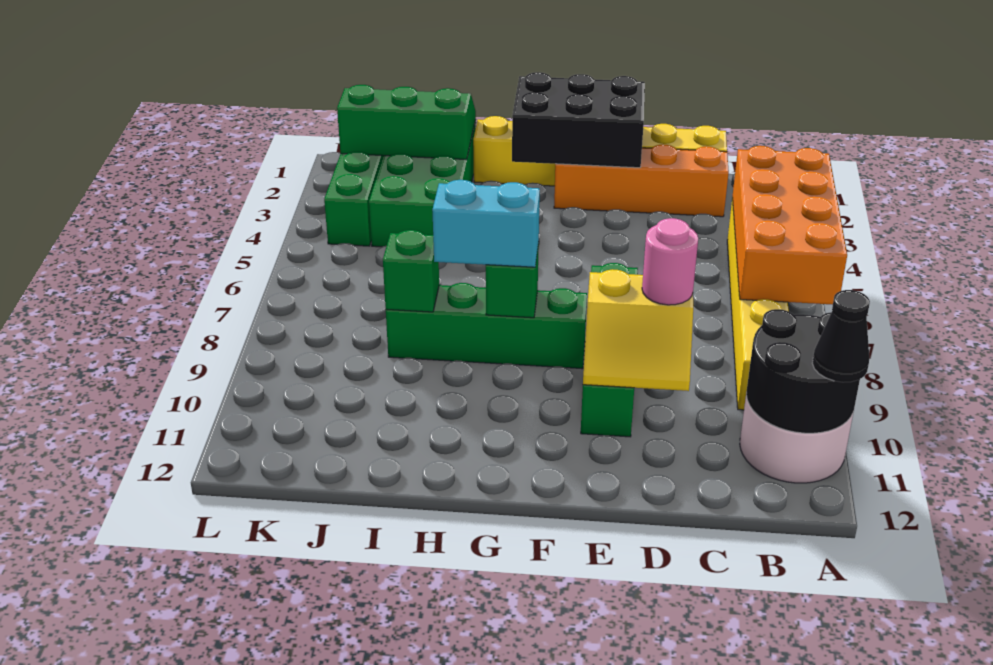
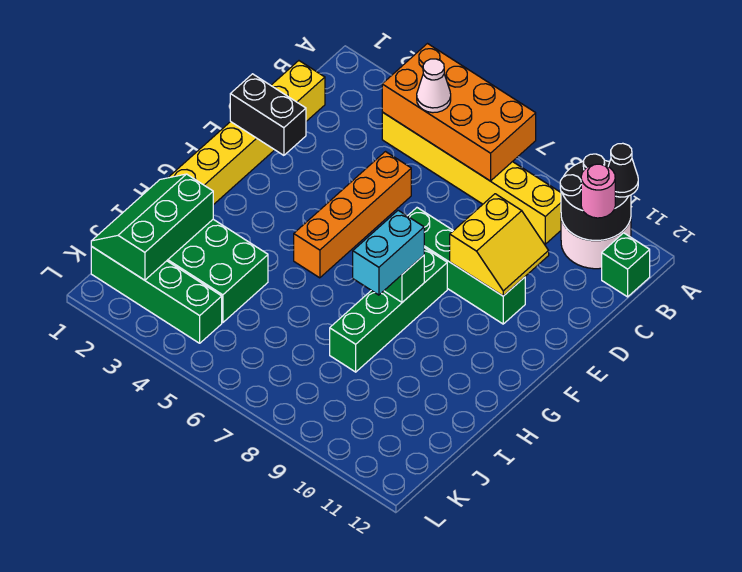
none -> white cone B5 level 3
orange brick C2:F2 level 1 -> orange brick D5:G5 level 1
pink round brick D9 level 3 -> pink round brick B11 level 3
black brick E1:G2 level 2 -> black brick E1:E2 level 2
green brick I8 level 2 -> green brick B12 level 1

